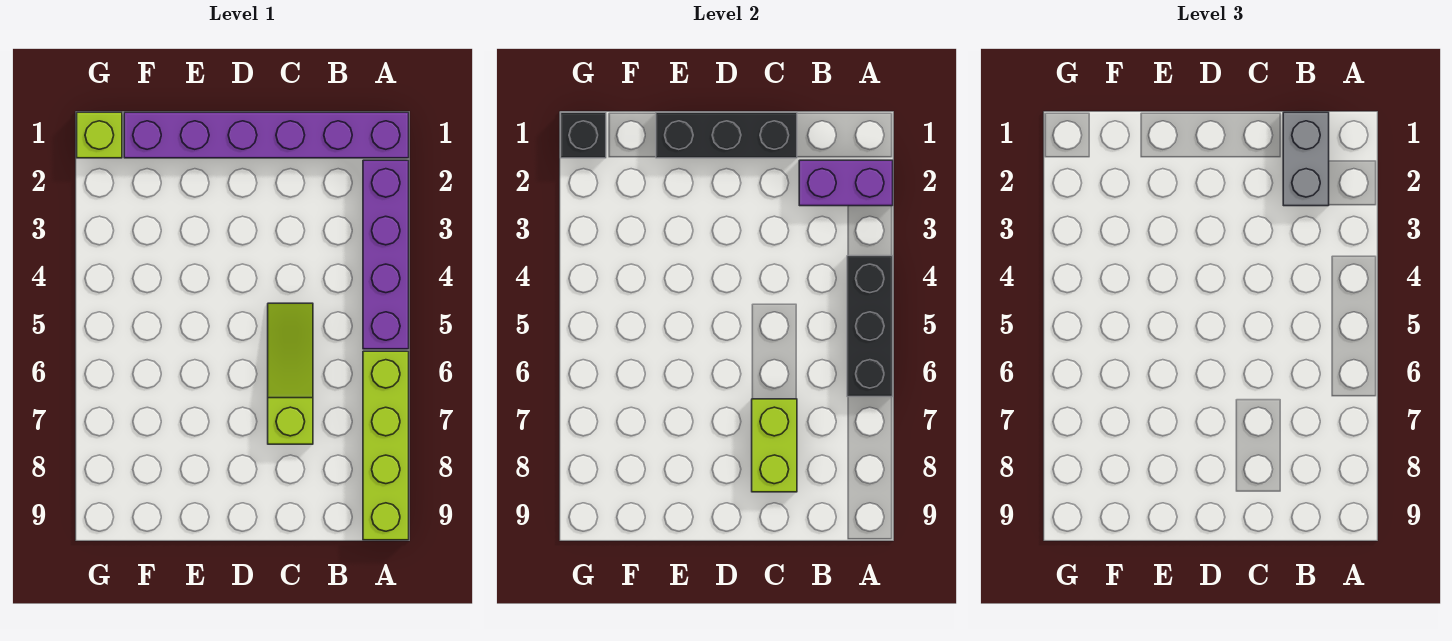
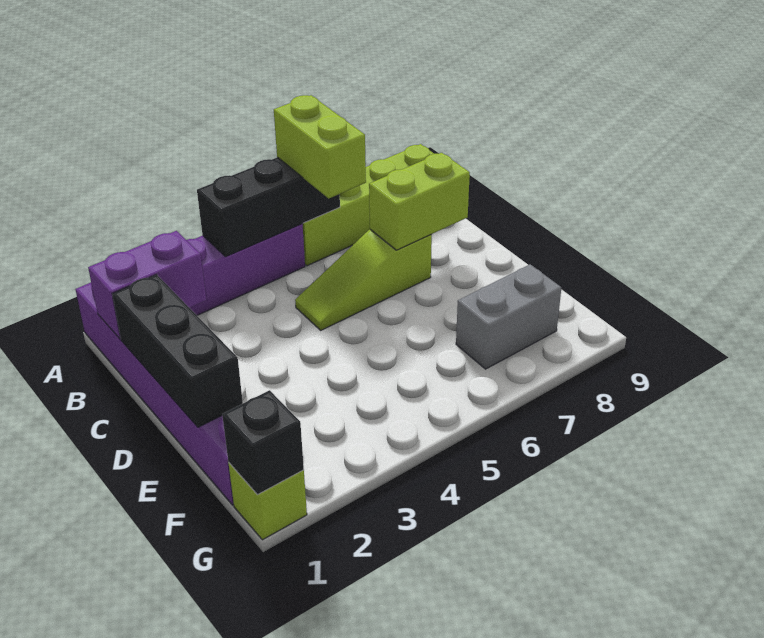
purple brick A2:B2 level 2 -> purple brick B1:B2 level 2
none -> lime brick A6:B6 level 3
grey brick B1:B2 level 3 -> grey brick F7:F8 level 1

